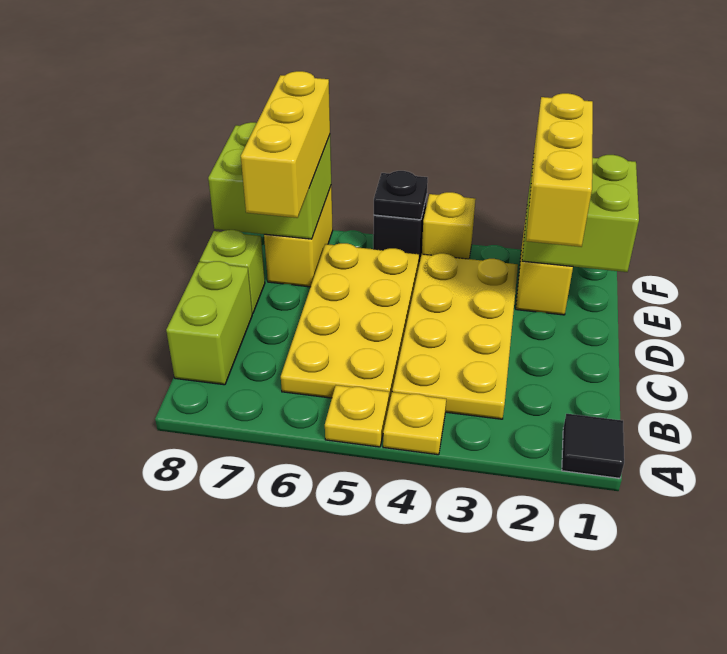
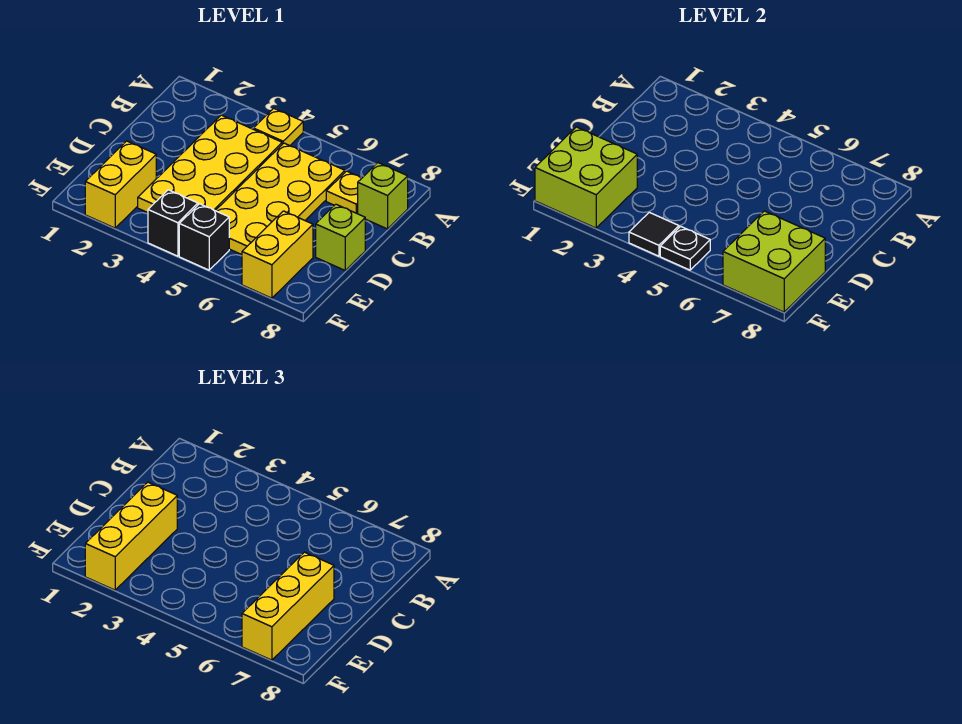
black tile A1 level 1 -> black tile F4 level 2
yellow plate A5 level 1 -> yellow plate B7 level 1
lime brick B8:C8 level 1 -> lime brick B8 level 1
yellow brick F4 level 1 -> black brick F4 level 1

